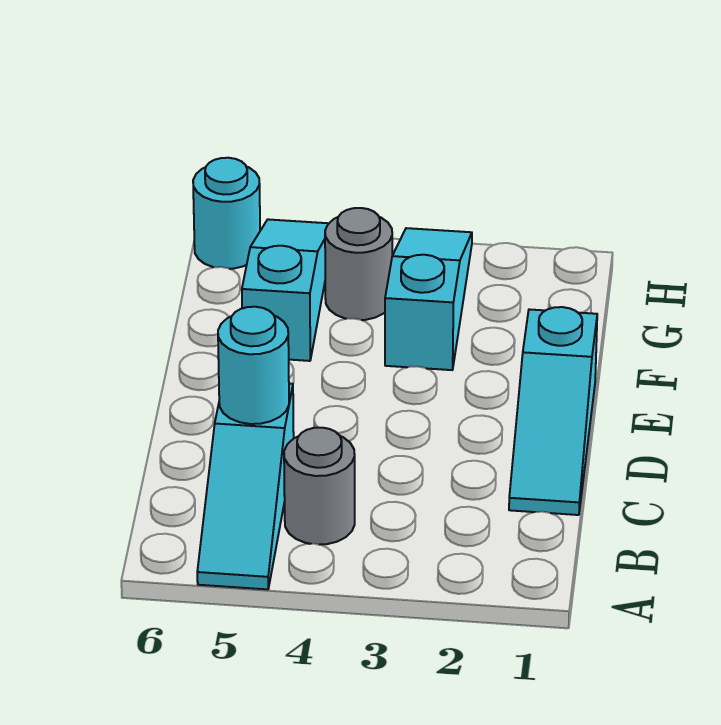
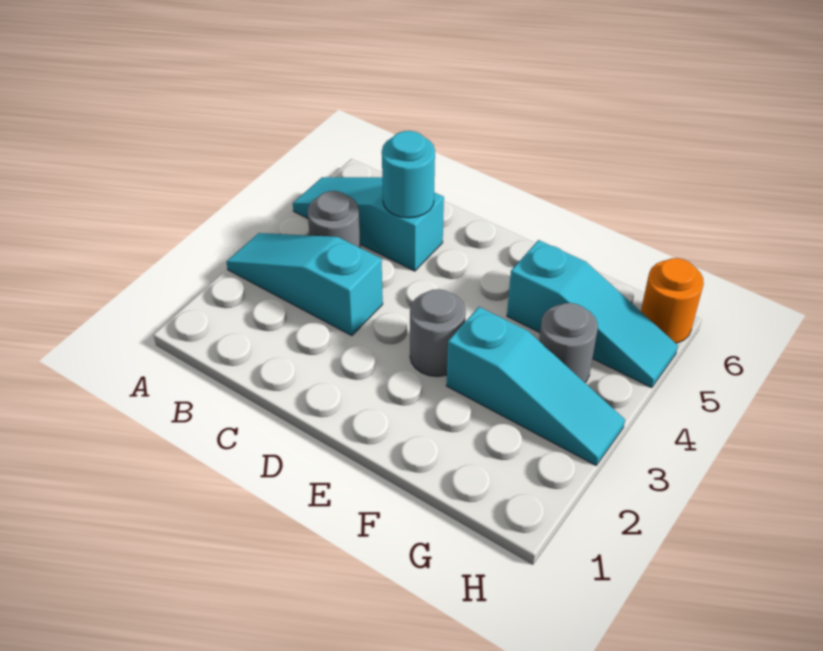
cyan slope C1:E1 level 1 top E -> cyan slope A3:C3 level 1 top C
none -> grey round brick E3 level 1
cyan round brick H6 level 1 -> orange round brick H6 level 1

